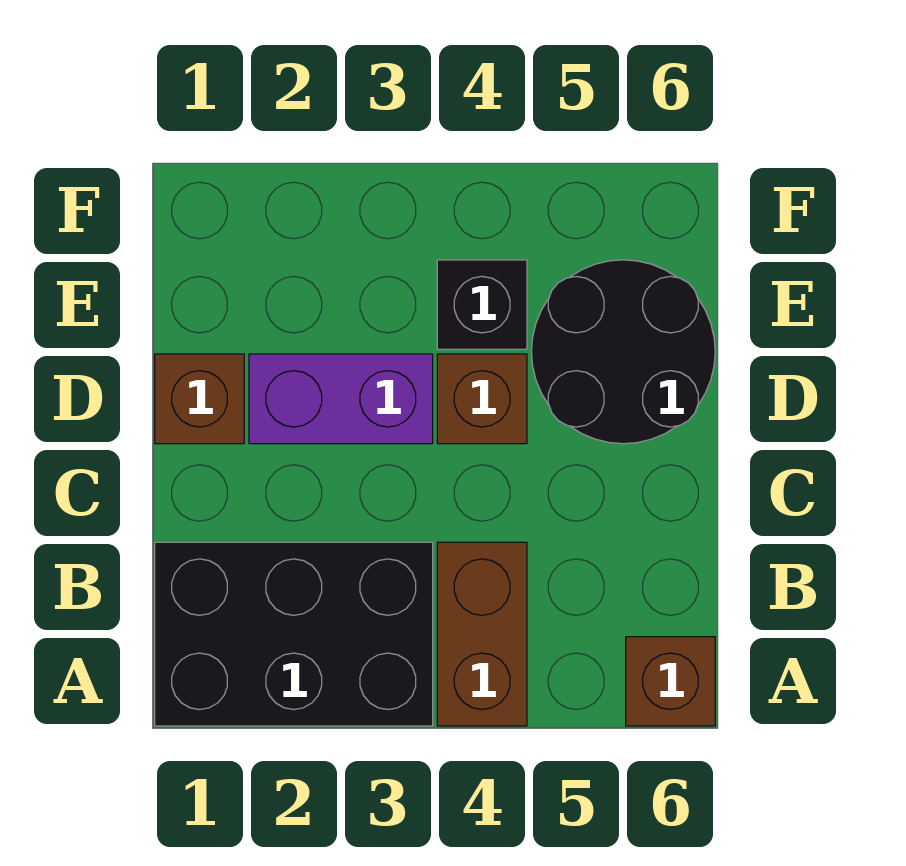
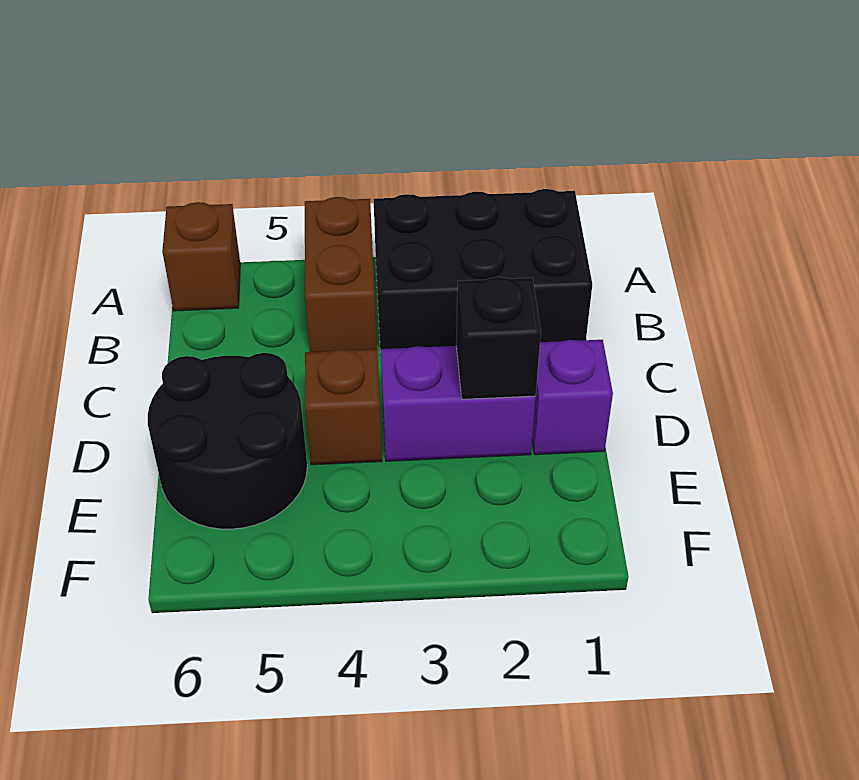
brown brick D1 level 1 -> purple brick D1 level 1
black brick E4 level 1 -> black brick D2 level 2

